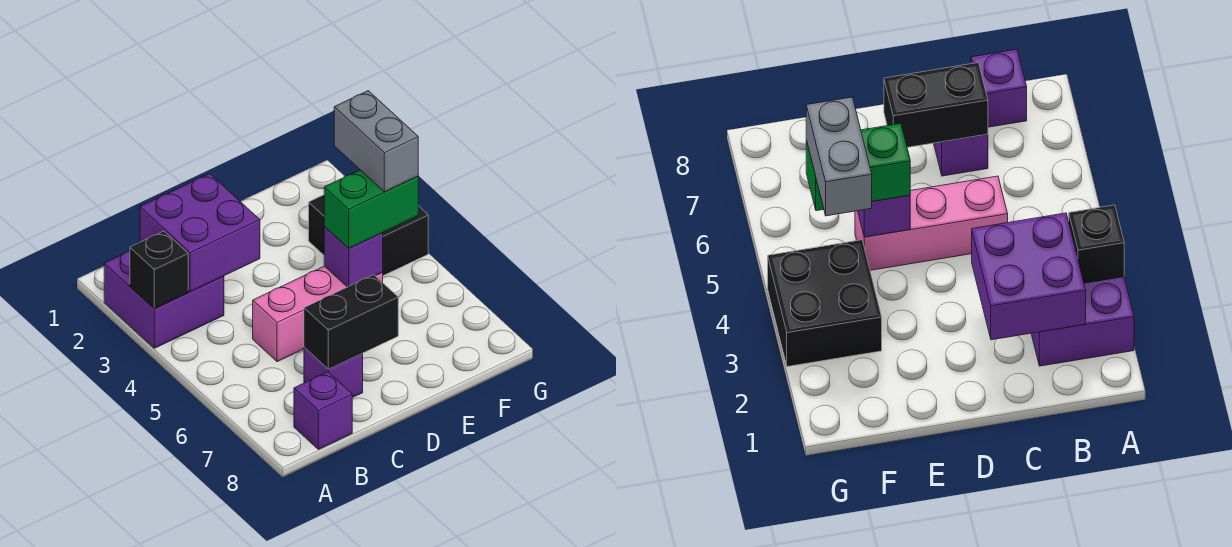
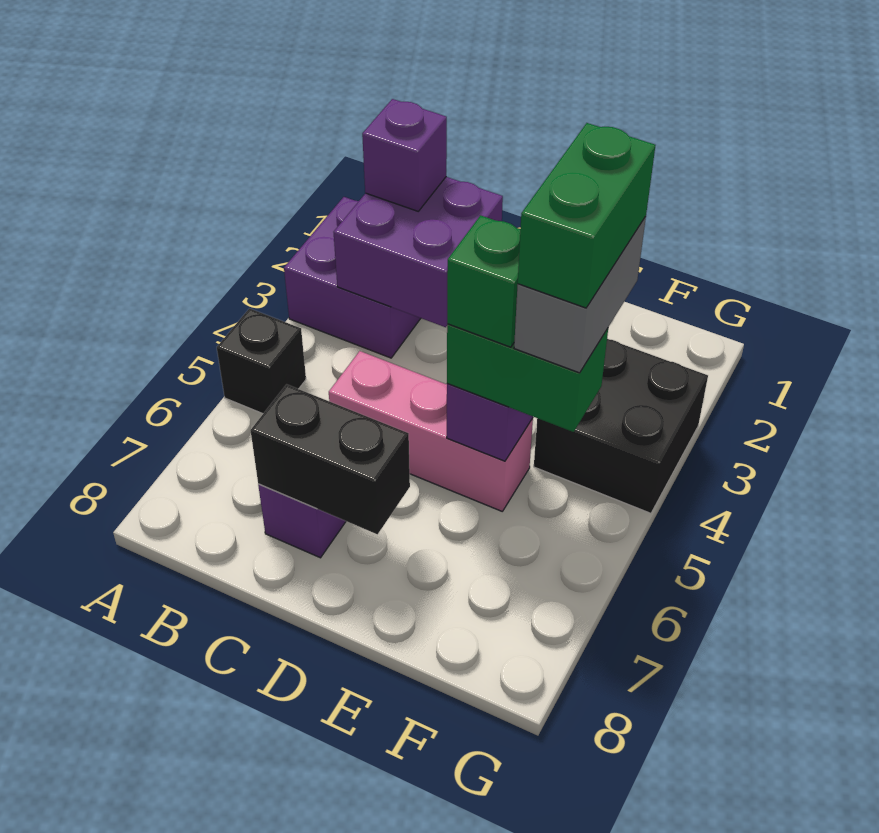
black brick A3 level 2 -> black brick A5 level 1
purple brick B8 level 1 -> purple brick B2 level 3
none -> green brick E5 level 4
none -> green brick F4:F5 level 5

